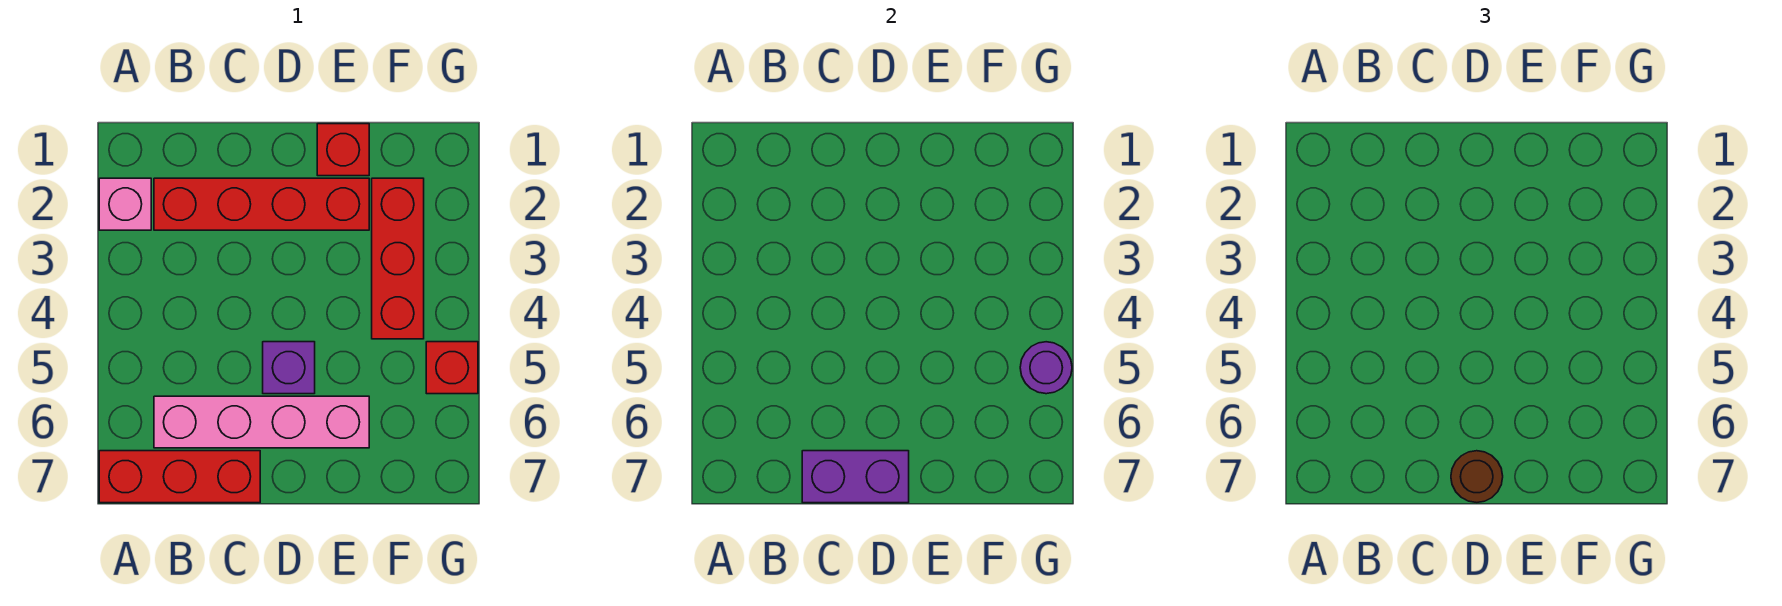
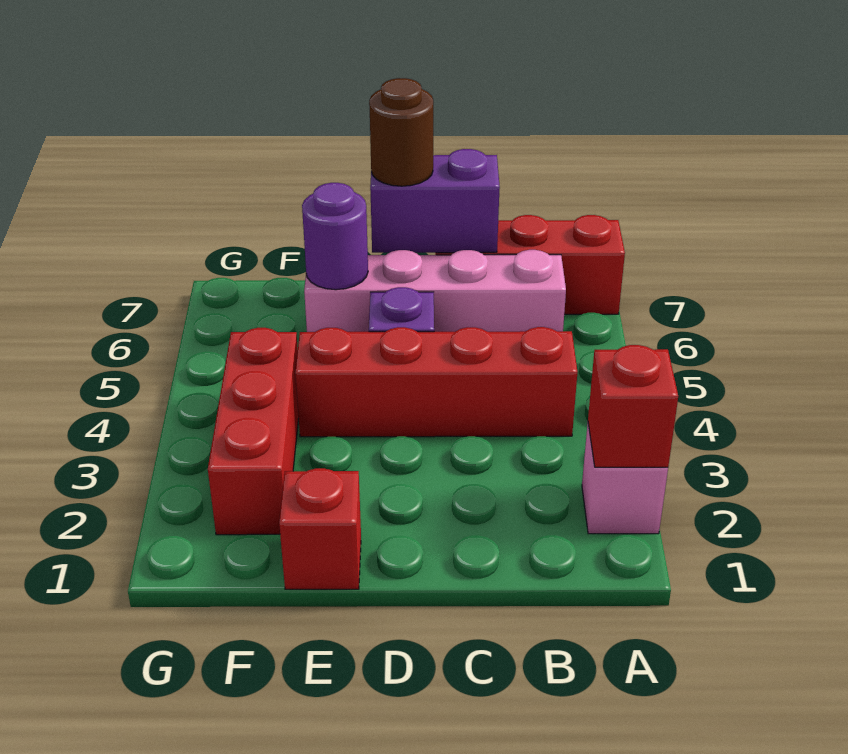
red brick B2:E2 level 1 -> red brick B4:E4 level 1
red brick G5 level 1 -> red brick A2 level 2
purple round brick G5 level 2 -> purple round brick E6 level 2

